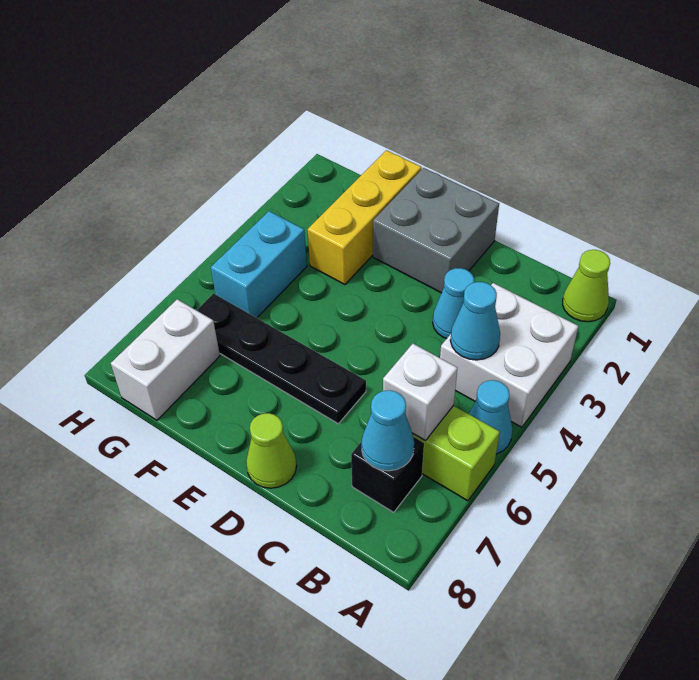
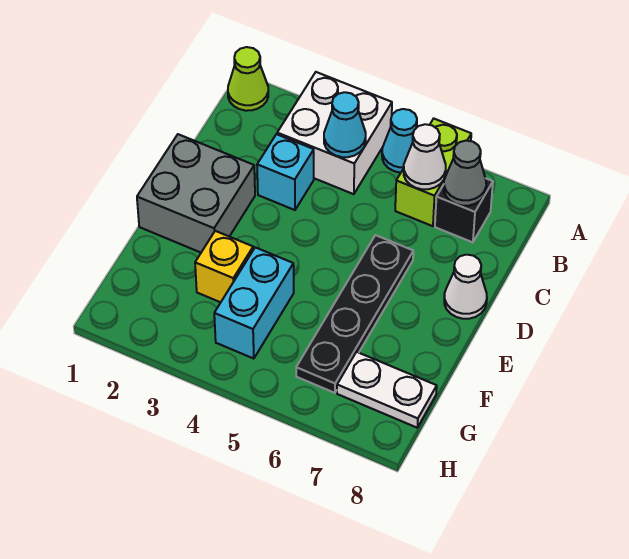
white brick B6 level 2 -> white cone B6 level 2
cyan cone B7 level 2 -> grey cone B7 level 2
cyan cone C3 level 1 -> cyan brick C3 level 1
lime cone D8 level 1 -> white cone D8 level 1
yellow brick F1:F3 level 1 -> yellow brick F3 level 1
cyan brick G4:G5 level 1 -> cyan brick F4:G4 level 1
white brick G7:G8 level 1 -> white plate G7:G8 level 1

